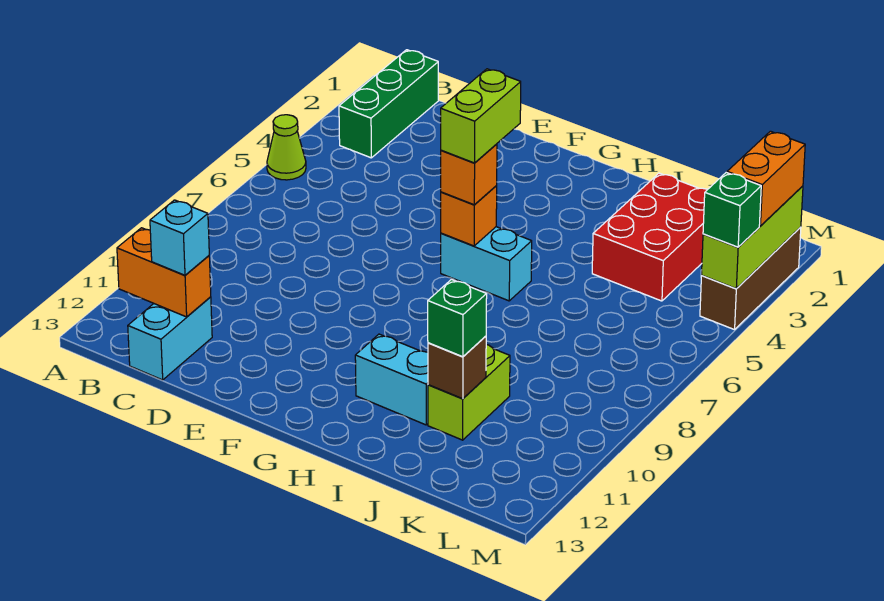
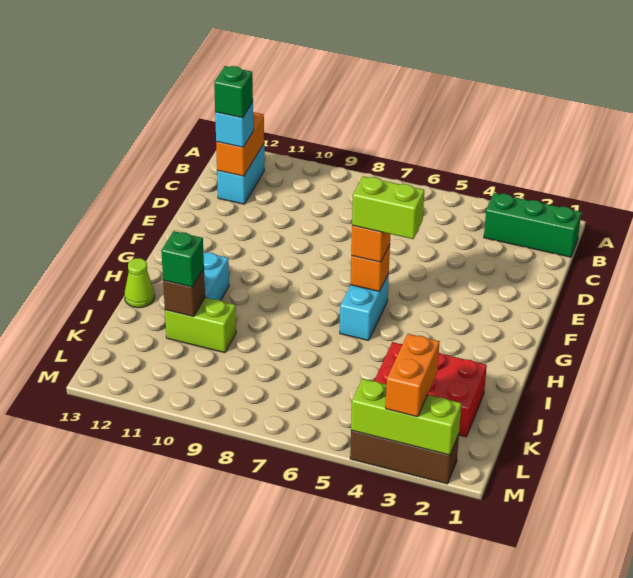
lime cone A5 level 1 -> lime cone I13 level 1
cyan brick C12:C13 level 1 -> cyan brick B12:C12 level 1
orange brick M2:M3 level 3 -> orange brick L3:M3 level 3
green brick M4 level 3 -> green brick C12 level 4

